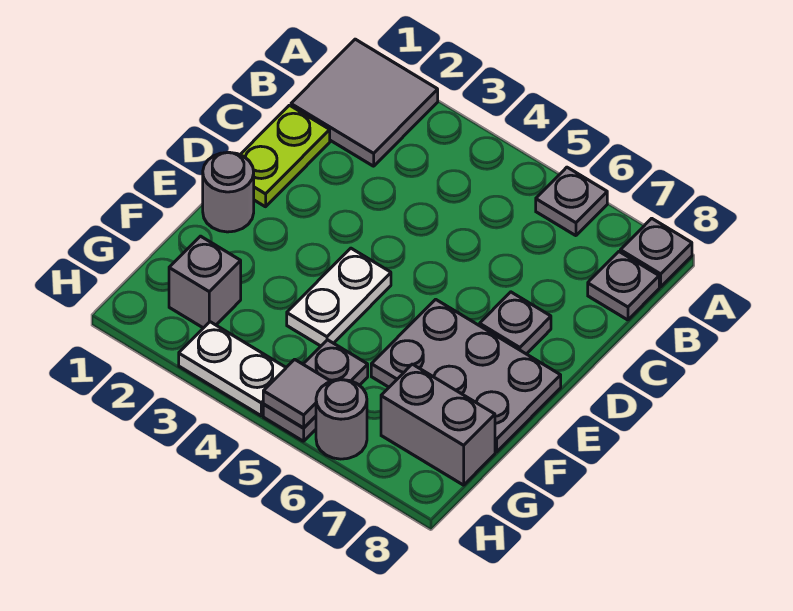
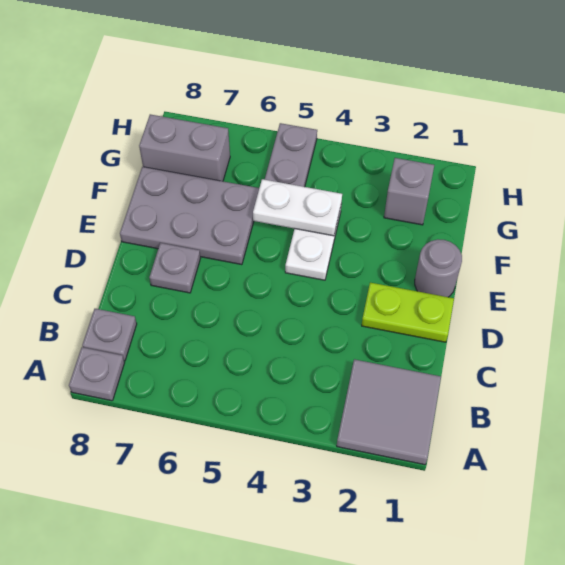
grey plate A6 level 1 -> none
lime plate C1:D1 level 1 -> lime plate D1:D2 level 1
white plate H3:H4 level 1 -> white plate F4:F5 level 2
grey tile H5 level 2 -> none
grey round brick H6 level 1 -> none

